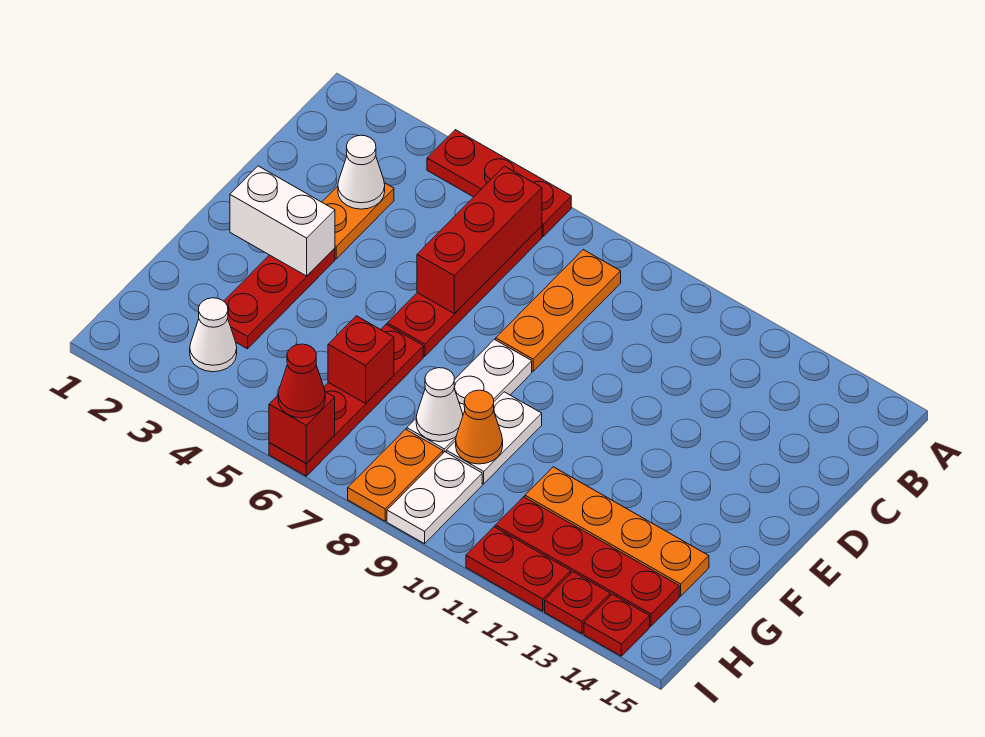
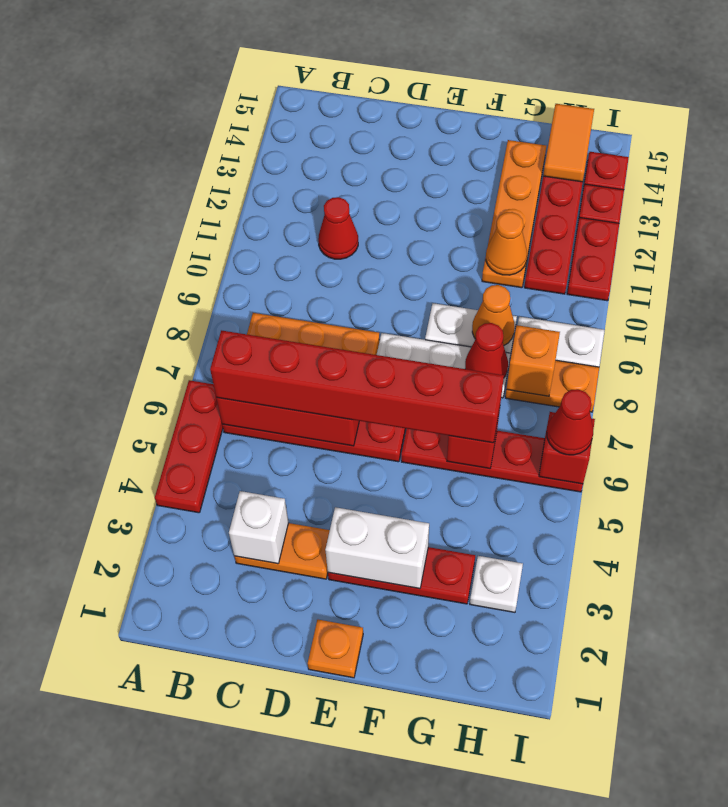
none -> red brick B6:G6 level 3
white cone C3 level 2 -> white brick C3 level 2
none -> red cone C11 level 1
none -> orange plate E1 level 1
white brick E2:E3 level 2 -> white brick E3:F3 level 2
white cone G8 level 2 -> red cone G8 level 2
none -> orange cone G11 level 2
white cone H3 level 1 -> white plate H3 level 1
none -> orange brick H8 level 2
none -> orange tile H14:H15 level 2

